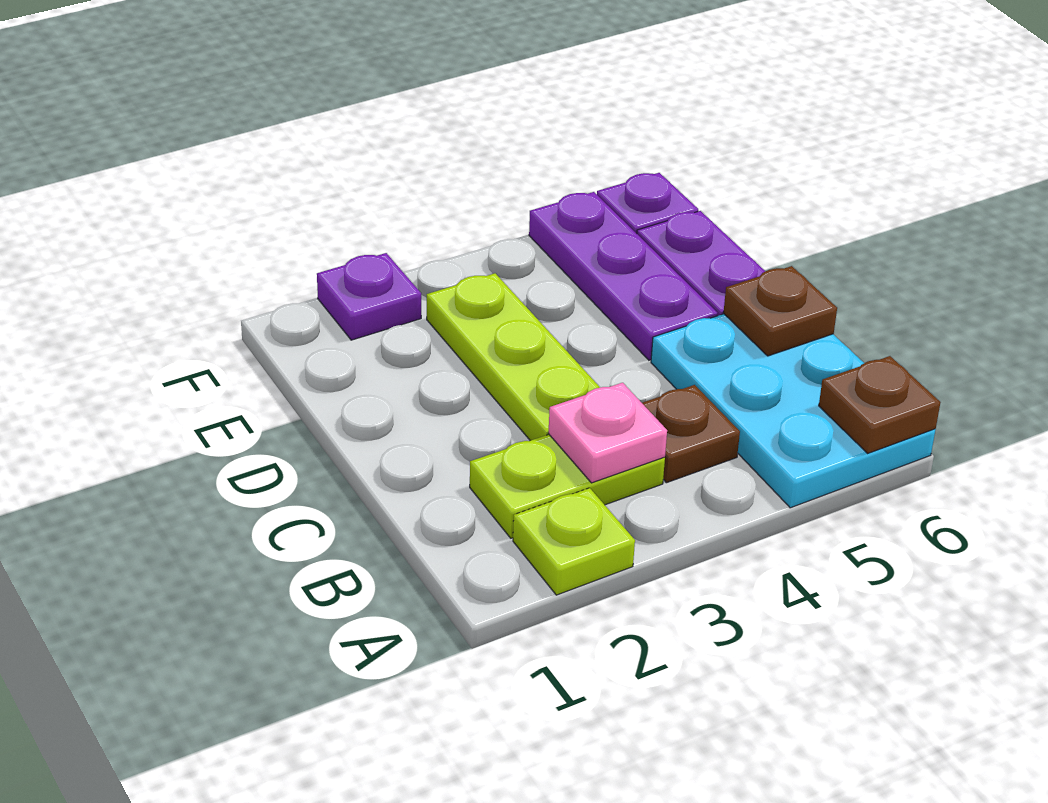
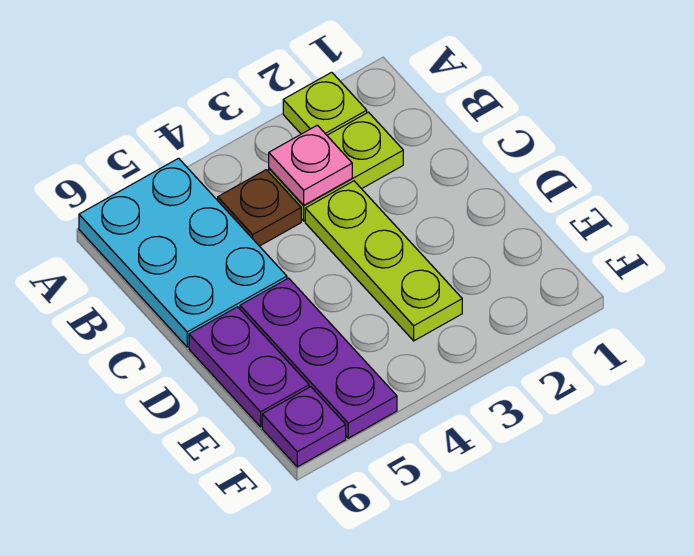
brown plate A6 level 2 -> none
brown plate C6 level 2 -> none
purple plate F2 level 1 -> none

